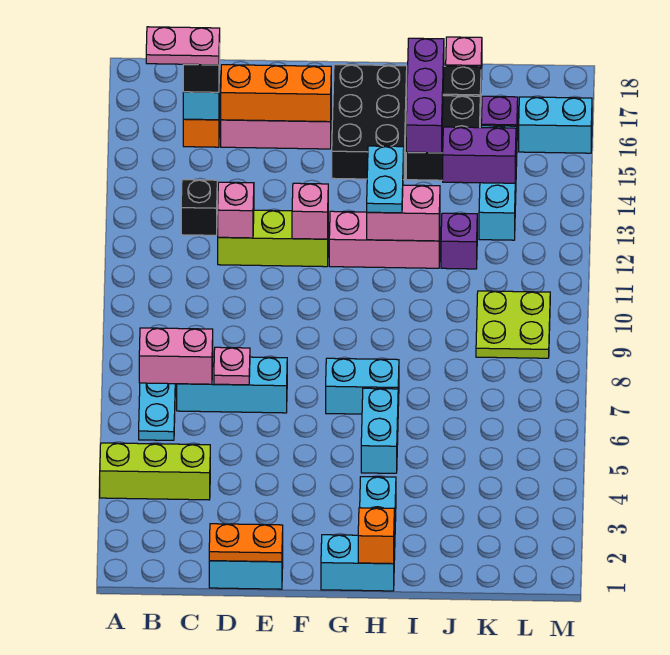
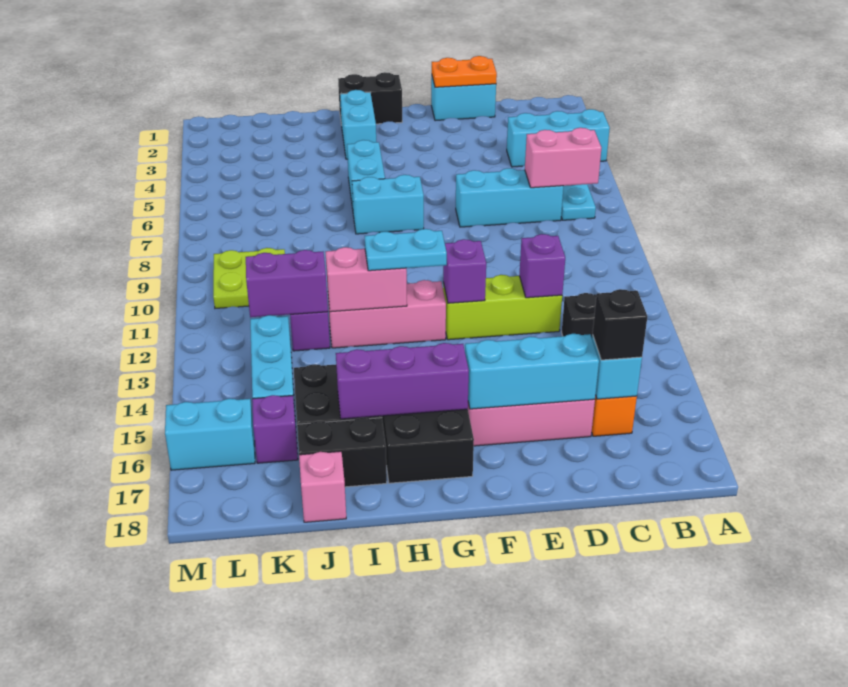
lime brick A4:C4 level 1 -> cyan brick A4:C4 level 1
pink plate B16:C16 level 4 -> none
pink plate D7 level 2 -> none
pink brick D12 level 2 -> purple brick D12 level 2
orange brick D16:F16 level 2 -> cyan brick D16:F16 level 2
pink brick F12 level 2 -> purple brick F12 level 2
cyan brick G1:H1 level 1 -> black brick G1:H1 level 1
orange brick H1 level 2 -> none
cyan plate H12:H13 level 3 -> cyan plate G12:H12 level 3
purple brick I15:I17 level 2 -> purple brick G16:I16 level 2
purple brick J14:K14 level 2 -> purple brick J12:K12 level 2

